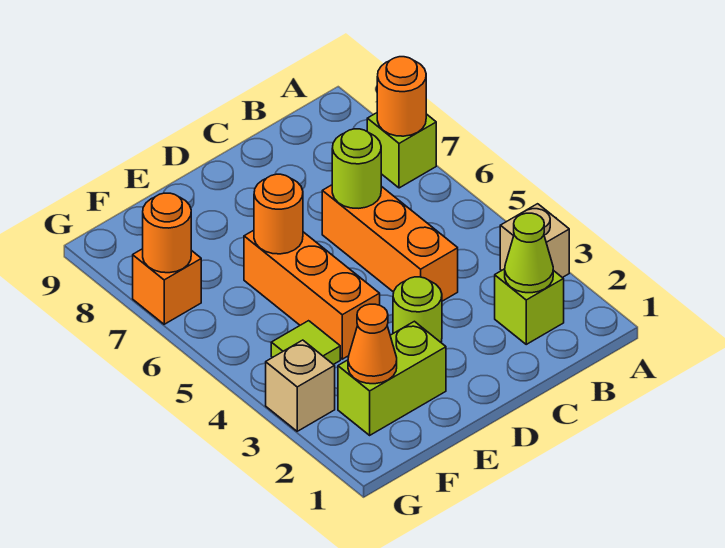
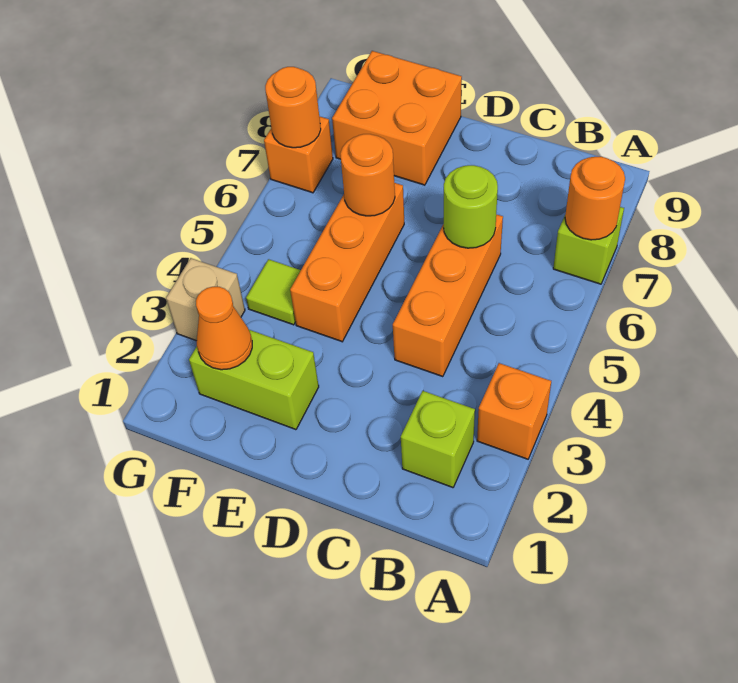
tan brick A3 level 1 -> orange brick A3 level 1
lime cone B2 level 2 -> none
lime round brick D3 level 1 -> none
none -> orange brick E8:F9 level 1

